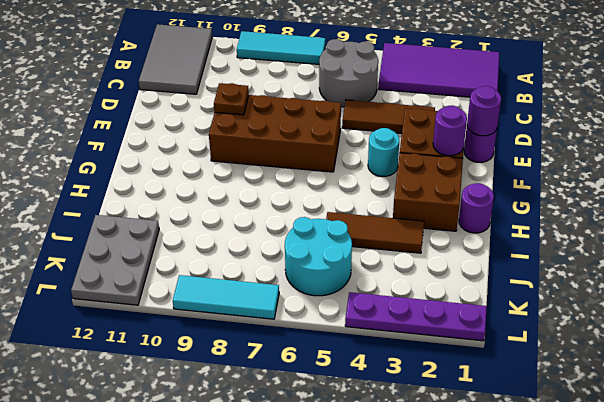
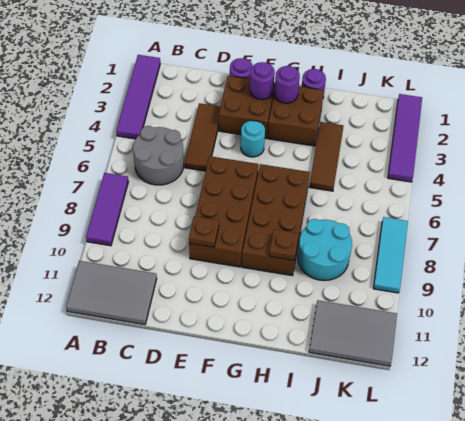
purple tile A1:B4 level 1 -> purple tile A1:A4 level 1
cyan tile A7:A9 level 1 -> purple tile A7:A9 level 1
purple round brick E1 level 2 -> purple round brick G2 level 2
none -> brown brick G6:H9 level 1
none -> brown plate H9 level 2
cyan round brick J5:K6 level 1 -> cyan round brick I8:J9 level 1
grey plate J11:L12 level 1 -> grey tile J11:L12 level 1
purple plate L1:L4 level 1 -> purple tile L1:L4 level 1

